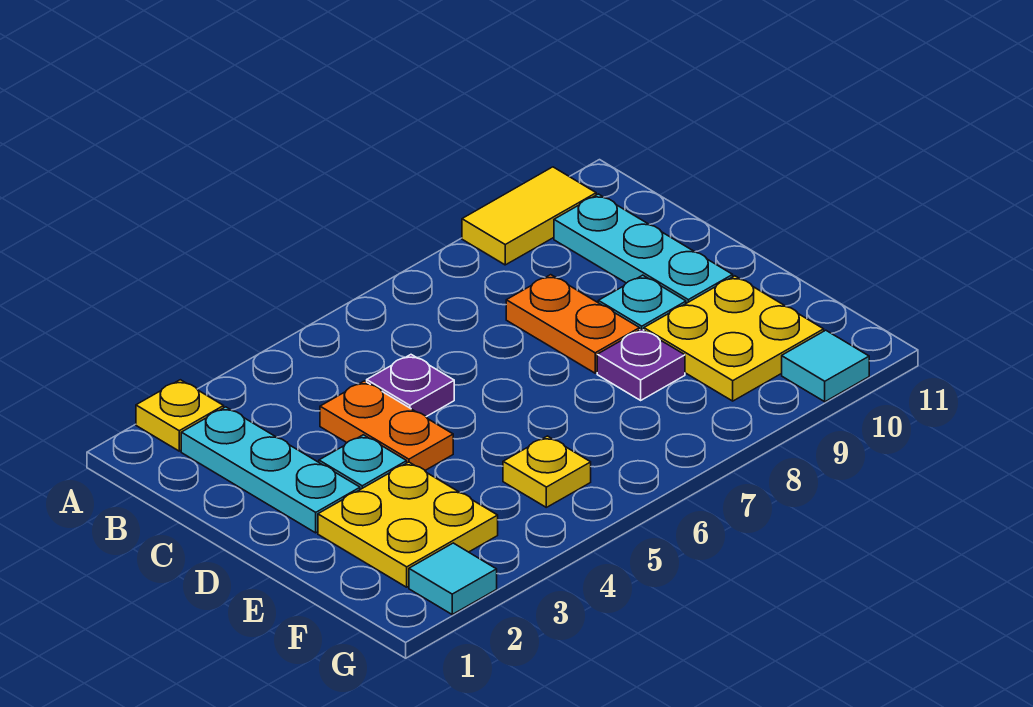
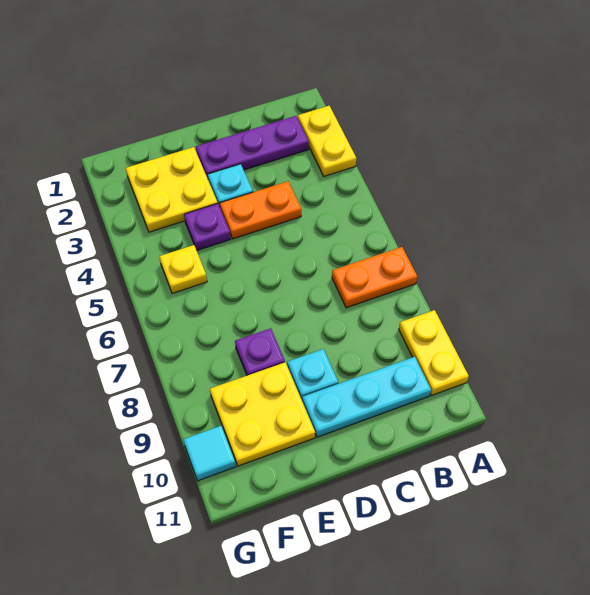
yellow plate A2 level 1 -> yellow plate A2:A3 level 1
yellow tile A9:A10 level 1 -> yellow plate A9:A10 level 1
cyan plate B2:D2 level 1 -> purple plate B2:D2 level 1
purple plate C5 level 1 -> purple plate E4 level 1
orange plate C8:D8 level 1 -> orange plate A7:B7 level 1
cyan tile G2 level 1 -> none

